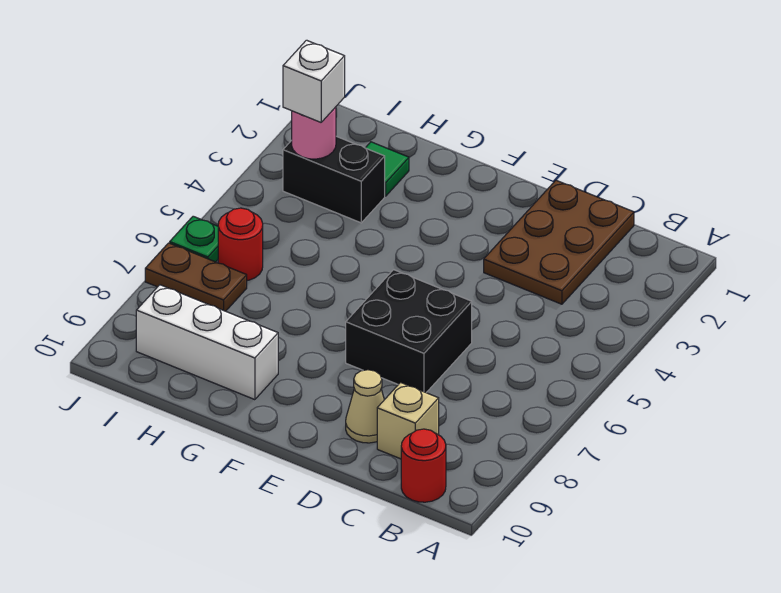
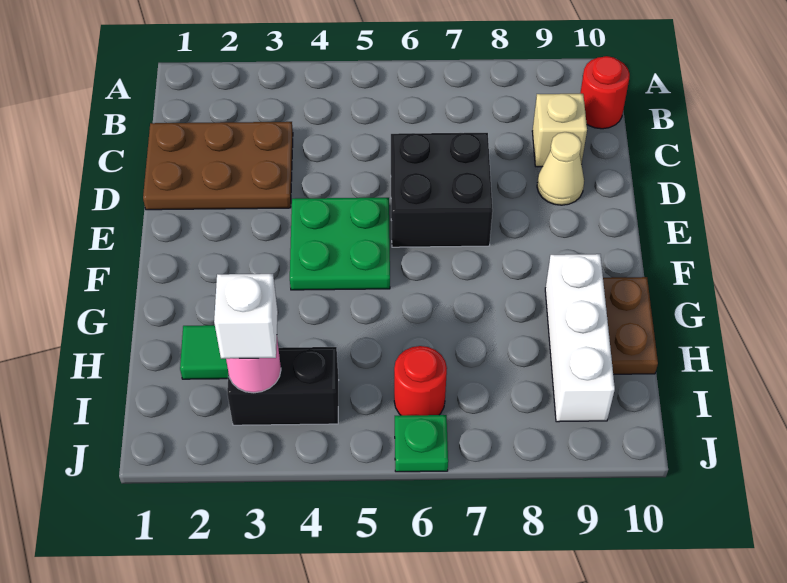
none -> green plate E4:F5 level 1
black brick H3:I3 level 1 -> black brick I3:I4 level 1
brown plate I7:J7 level 1 -> brown plate G10:H10 level 1

